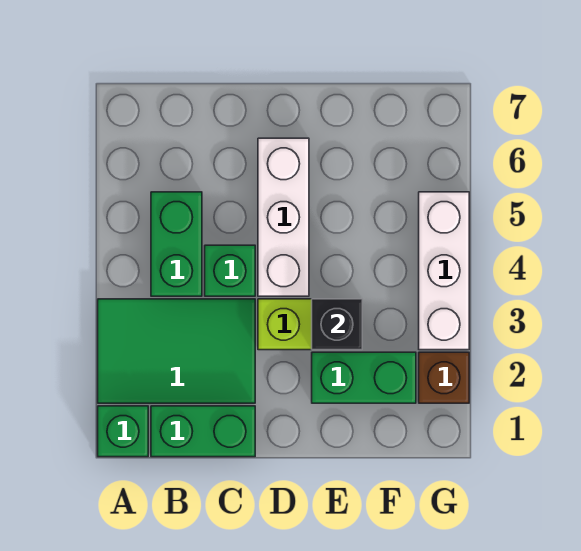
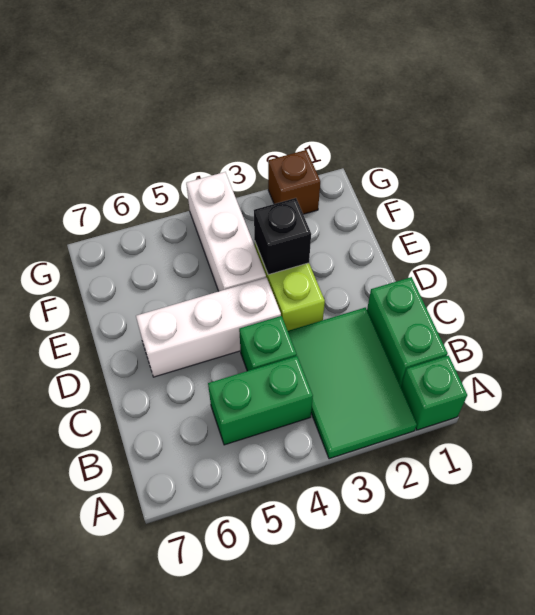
green brick E2:F2 level 1 -> none
white brick G3:G5 level 1 -> white brick E4:G4 level 1

